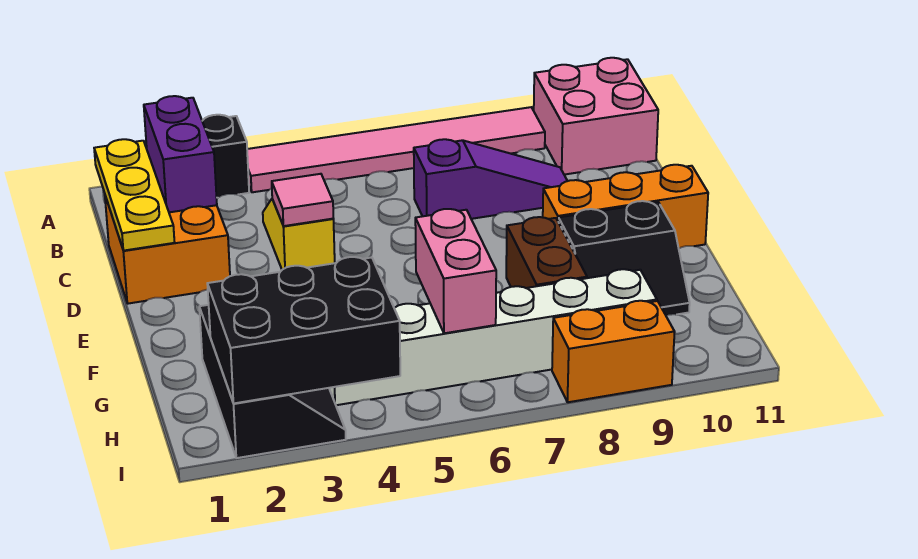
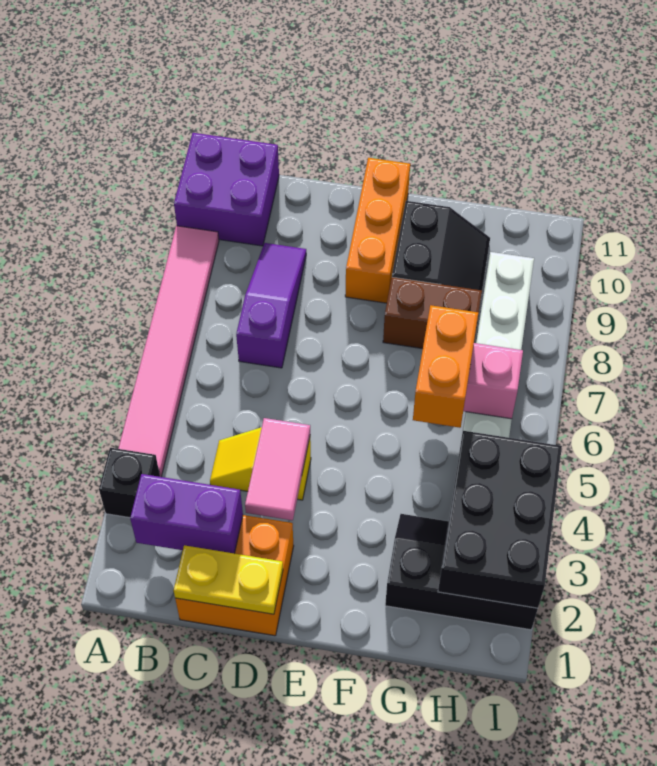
pink brick A10:B11 level 1 -> purple brick A10:B11 level 1
yellow plate B1:D1 level 2 -> yellow plate C1:D1 level 2
pink tile D4 level 2 -> pink tile D3:D4 level 2
orange brick I8:I9 level 1 -> orange brick G5:G6 level 3

